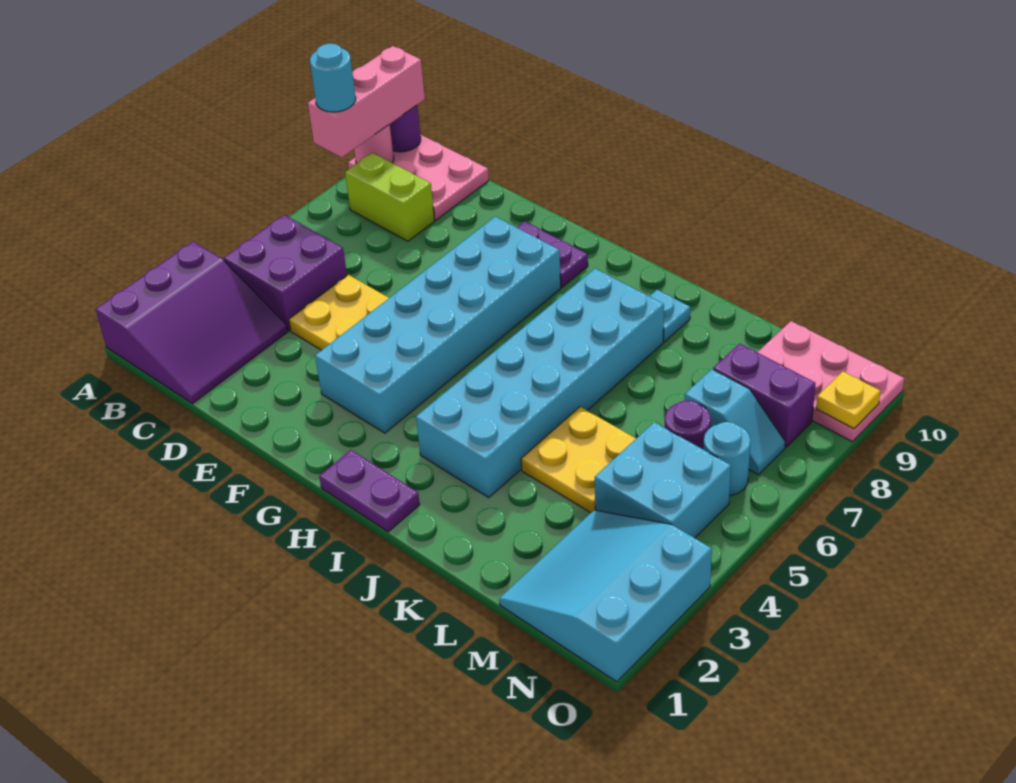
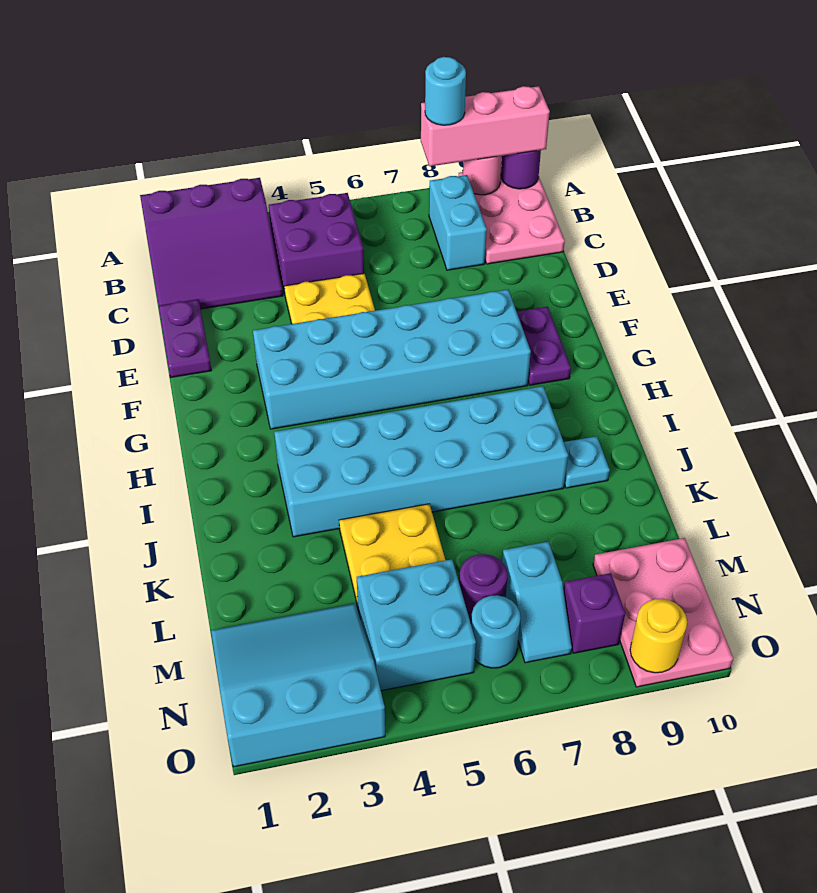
lime brick B8:C8 level 1 -> cyan brick B8:C8 level 1
purple plate H1:I1 level 1 -> purple plate D1:E1 level 1
purple brick M8:N8 level 1 -> purple brick N8 level 1
yellow plate O9 level 2 -> yellow round brick O9 level 2

